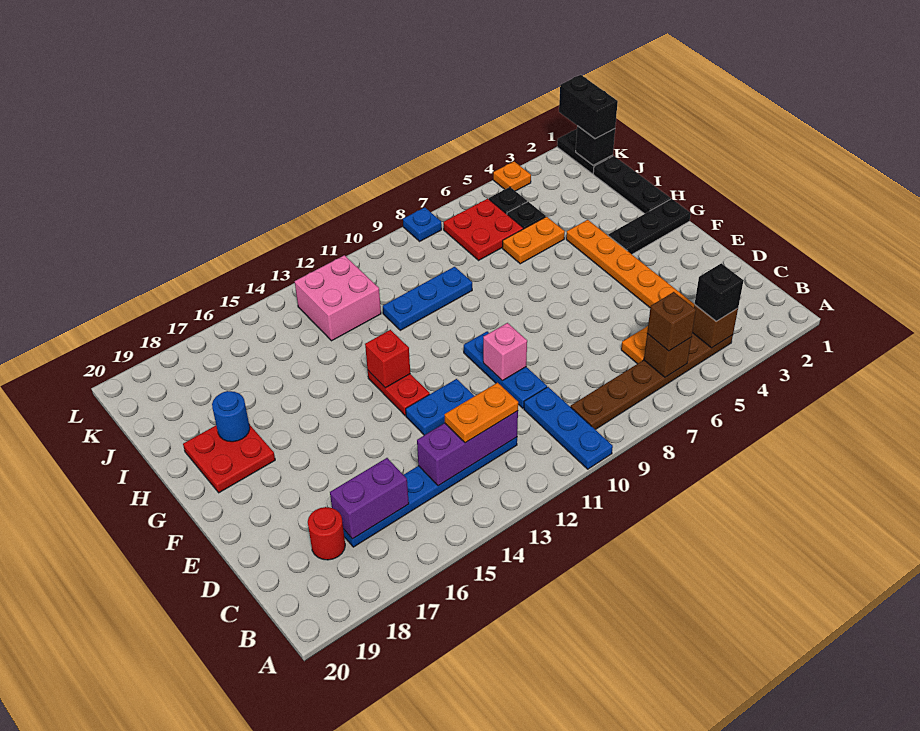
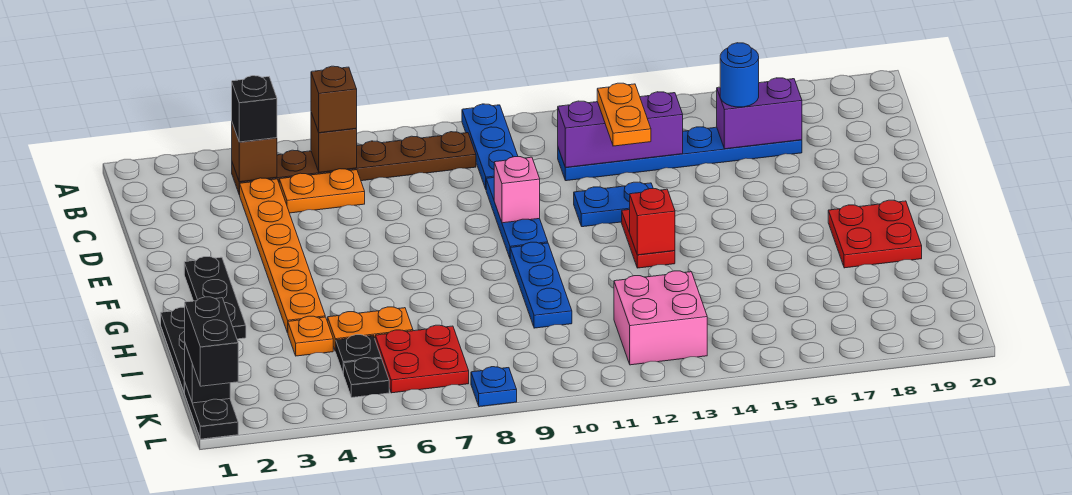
orange plate C12:C13 level 3 -> orange plate C13:D13 level 3
red round brick C18 level 1 -> none
black plate G1:G3 level 1 -> black plate F2:H2 level 1
blue round brick H18 level 2 -> blue round brick C16 level 3
blue plate I9:I11 level 1 -> blue plate G10:I10 level 1
orange plate L4 level 1 -> orange plate I4 level 1

